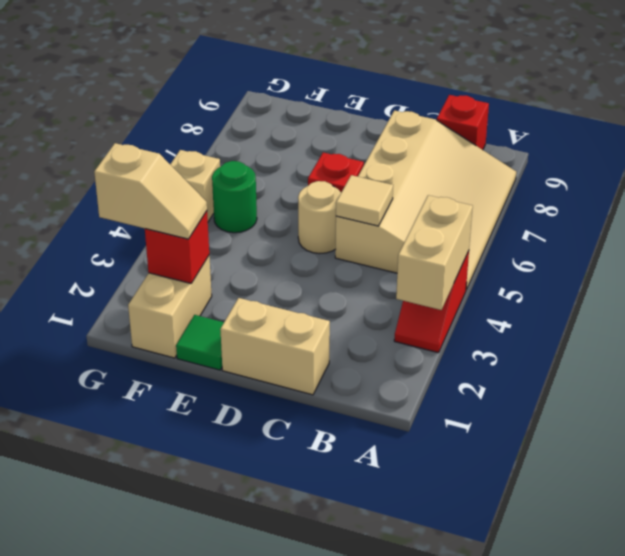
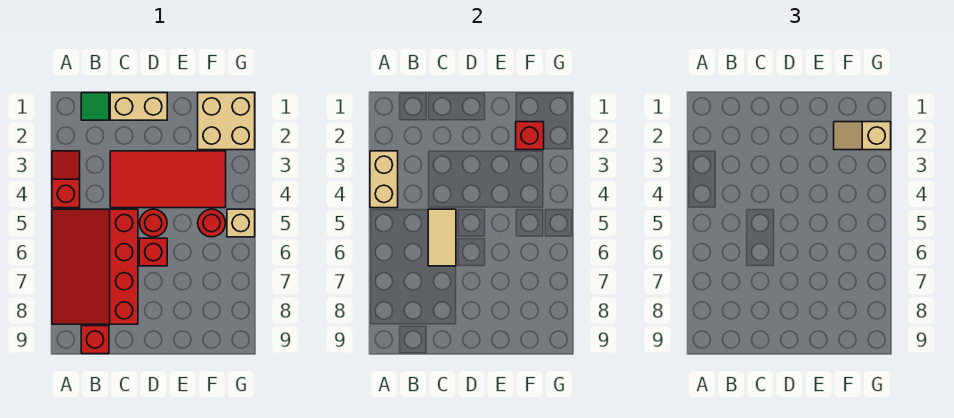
tan slope A5:C8 level 1 top C -> red slope A5:C8 level 1 top C
none -> red tile C3:F4 level 1
tan tile C5 level 2 -> tan tile C5:C6 level 2
tan round brick D5 level 1 -> red round brick D5 level 1
green tile E1 level 1 -> green tile B1 level 1
tan brick F1:F2 level 1 -> tan brick F1:G2 level 1
green round brick F5 level 1 -> red round brick F5 level 1

